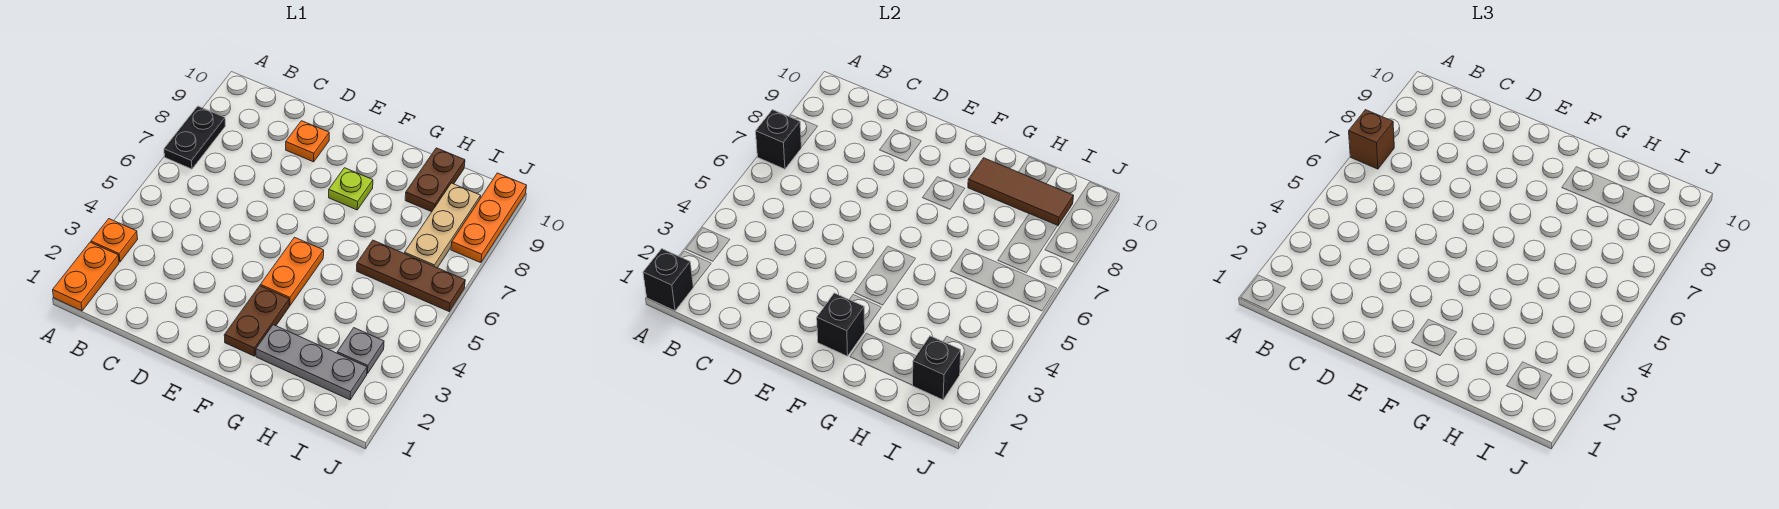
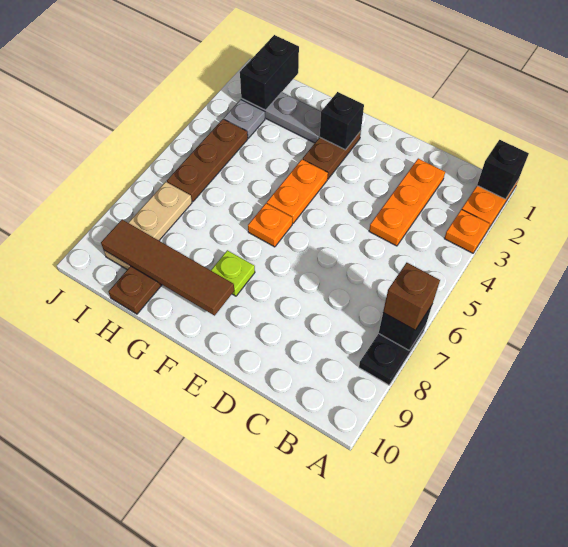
orange plate D9 level 1 -> orange plate F6 level 1
brown tile G9:I9 level 2 -> brown tile F9:I9 level 2
brown plate H6:J6 level 1 -> brown plate I4:I6 level 1
black brick I2 level 2 -> black brick I1:I2 level 2
orange plate J8:J10 level 1 -> orange plate C2:C4 level 1

